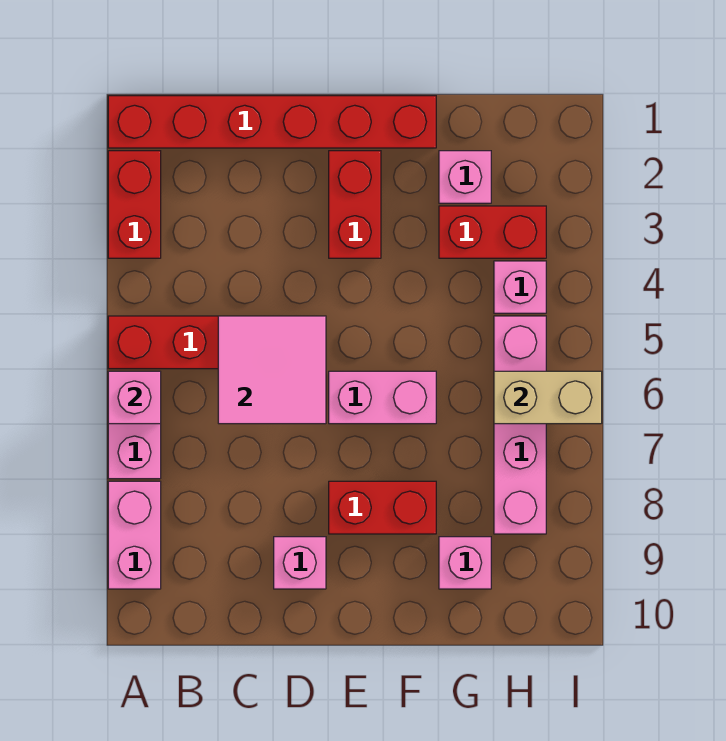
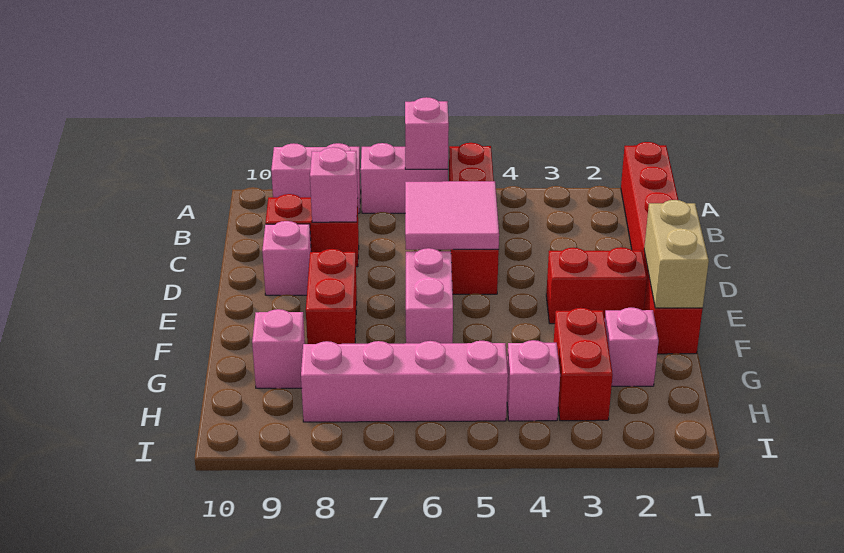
red brick A2:A3 level 1 -> red brick C8:C9 level 1
none -> pink brick C8 level 2
tan brick H6:I6 level 2 -> tan brick E1:F1 level 2

